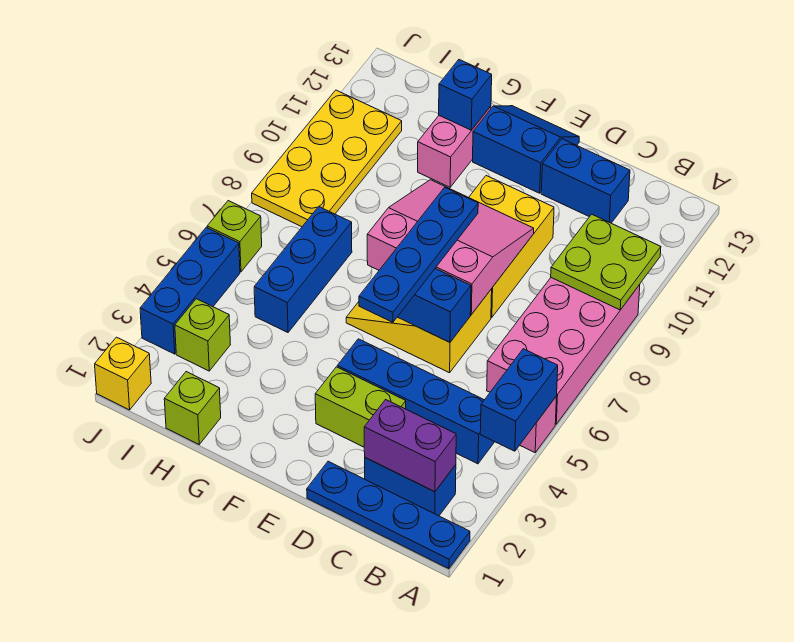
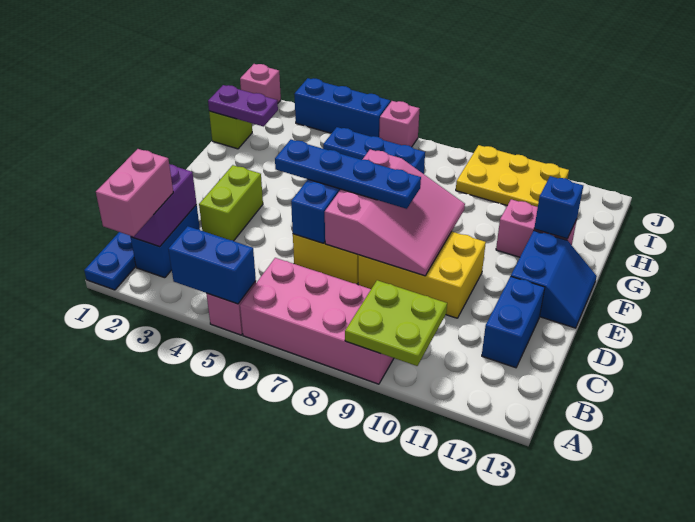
none -> pink brick A2:B2 level 3
blue brick B4:E4 level 1 -> none
none -> purple plate H1:H2 level 2
lime brick I3 level 1 -> none
yellow plate I8:J11 level 1 -> yellow plate I9:J11 level 1
yellow brick J1 level 1 -> pink brick J1 level 1
lime brick J6 level 1 -> pink brick J6 level 1

